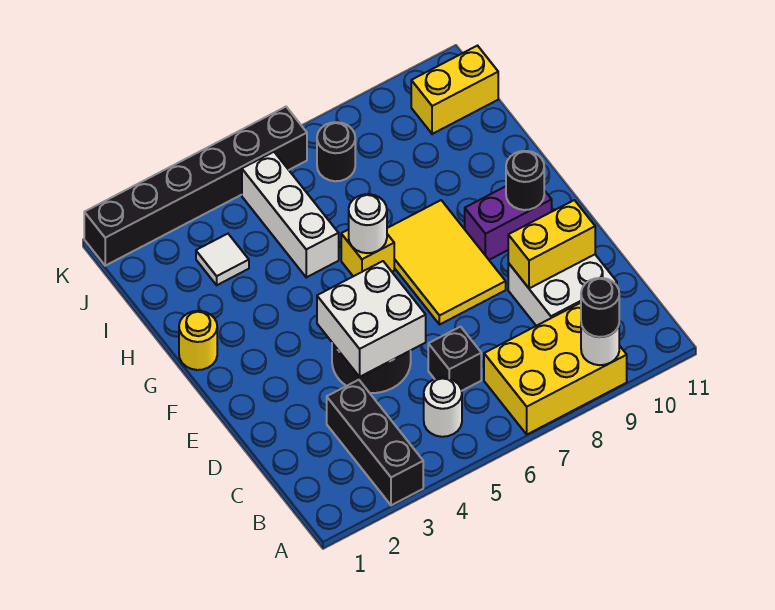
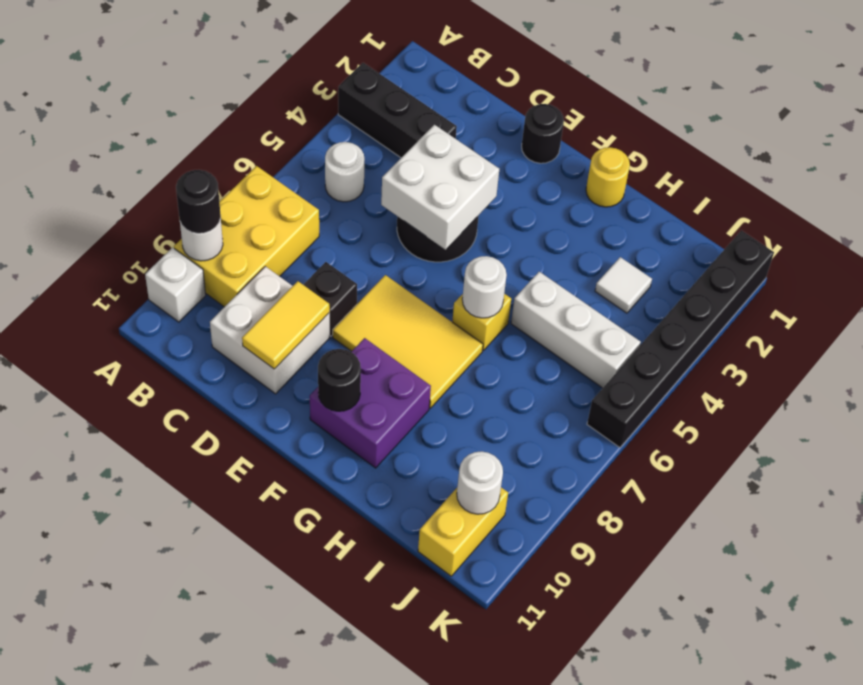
none -> white brick A10 level 1
black brick C6 level 1 -> black brick D8 level 1
yellow brick D9:D10 level 2 -> yellow tile D9:D10 level 2
purple brick F9:F10 level 1 -> purple brick F9:G10 level 1
black round brick J7 level 1 -> black round brick E1 level 1
none -> white round brick J10 level 2

